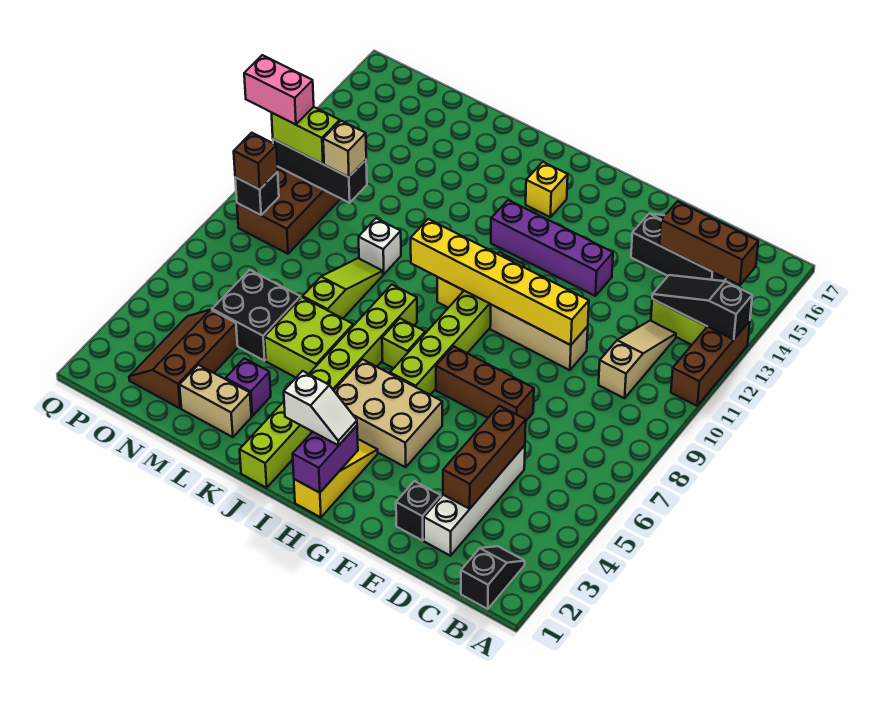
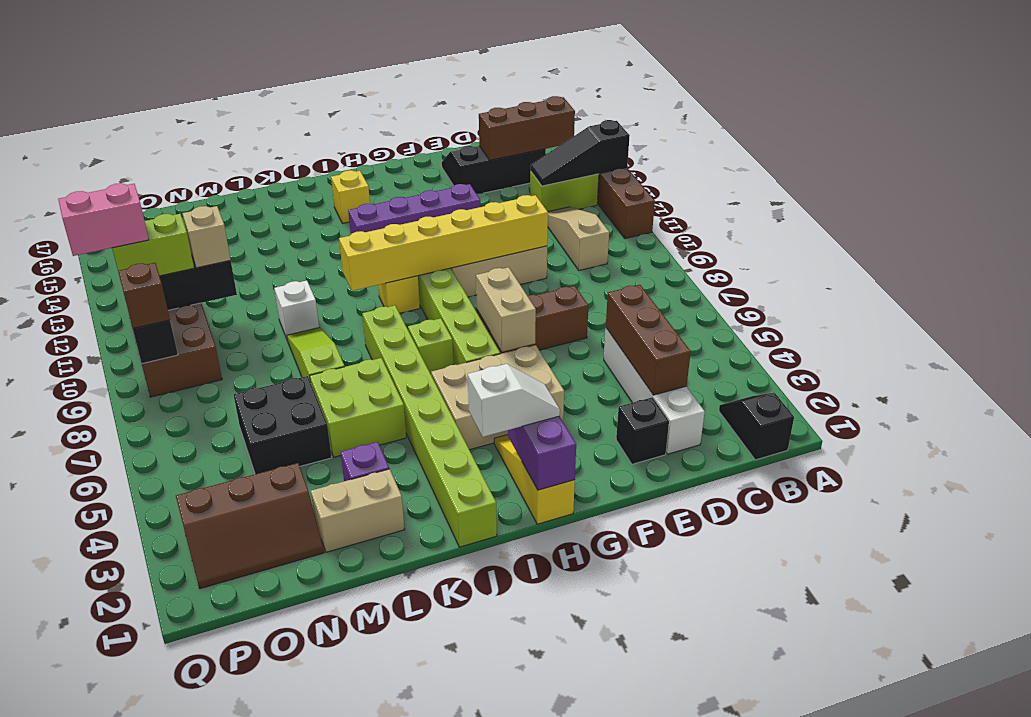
none -> tan brick G6:G7 level 2
brown slope N2:O4 level 1 top N -> brown slope N2:P3 level 1 top 3

